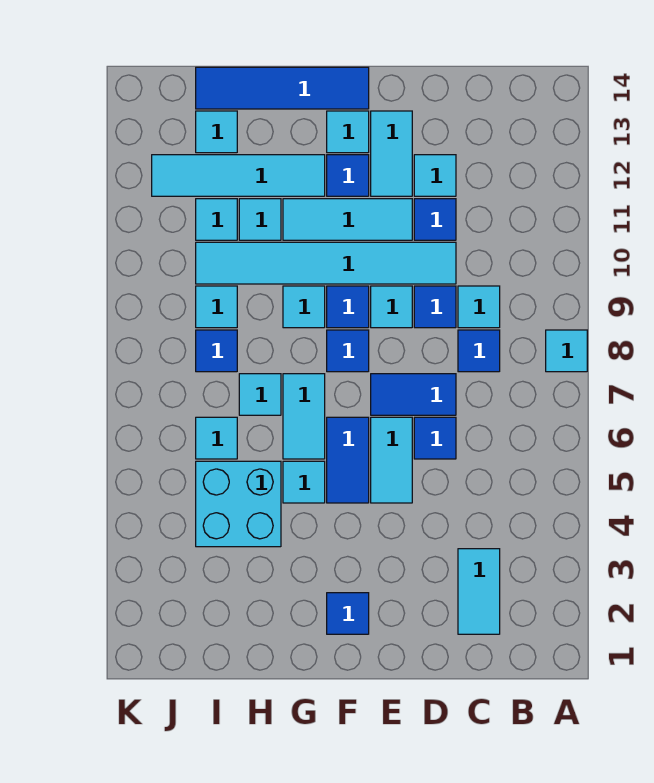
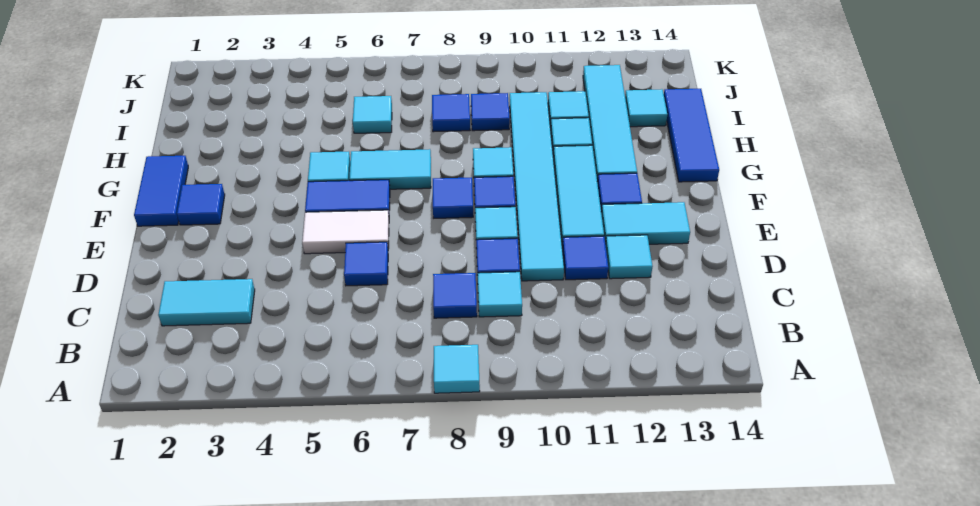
blue tile D7:E7 level 1 -> blue tile F1:G1 level 1
cyan tile E5:E6 level 1 -> white tile E5:E6 level 1
cyan tile F13 level 1 -> none
blue tile F14:I14 level 1 -> blue tile G14:I14 level 1
cyan brick H4:I5 level 1 -> none
cyan tile H7 level 1 -> none
cyan tile I9 level 1 -> blue tile I9 level 1

